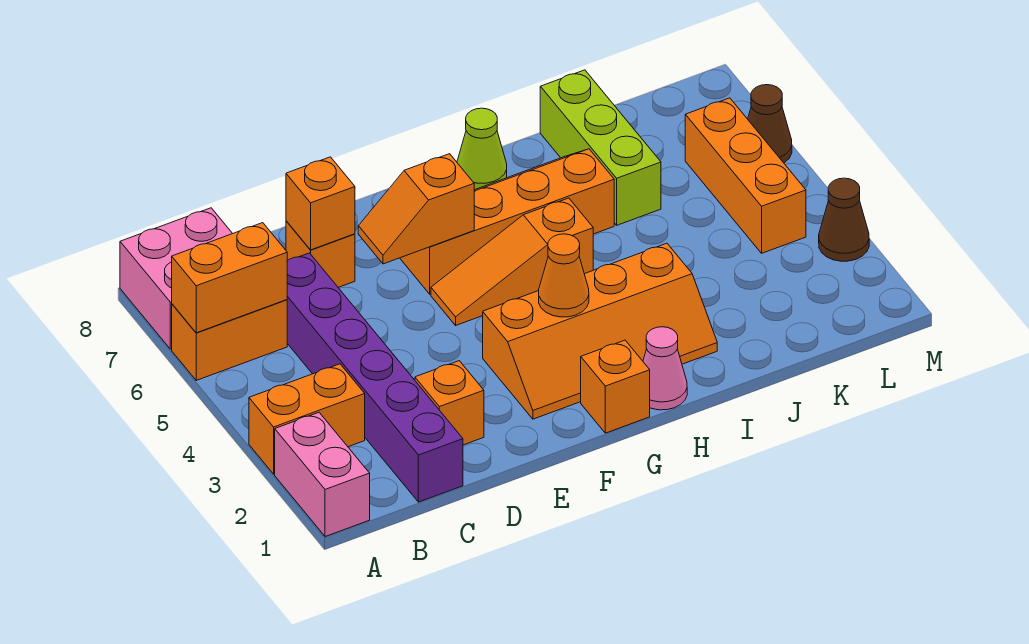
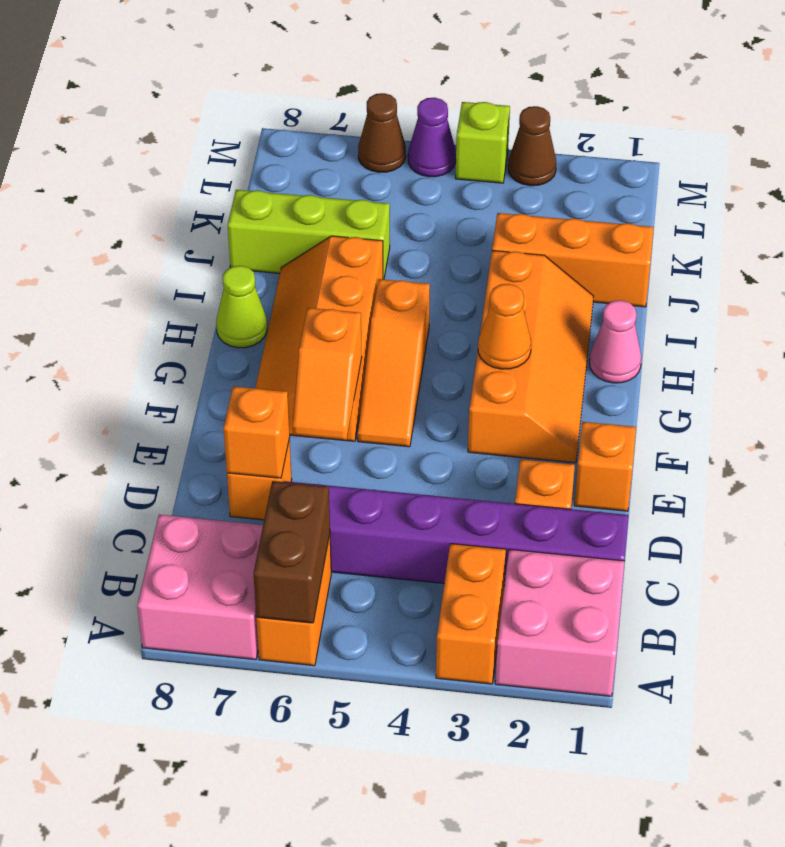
pink brick A1:A2 level 1 -> pink brick A1:B2 level 1
orange brick A6:B6 level 2 -> brown brick A6:B6 level 2
orange brick G1 level 1 -> orange brick E1 level 1
orange brick L4:L6 level 1 -> orange brick J1:J3 level 1
none -> lime brick M4 level 1
none -> purple cone M5 level 1

